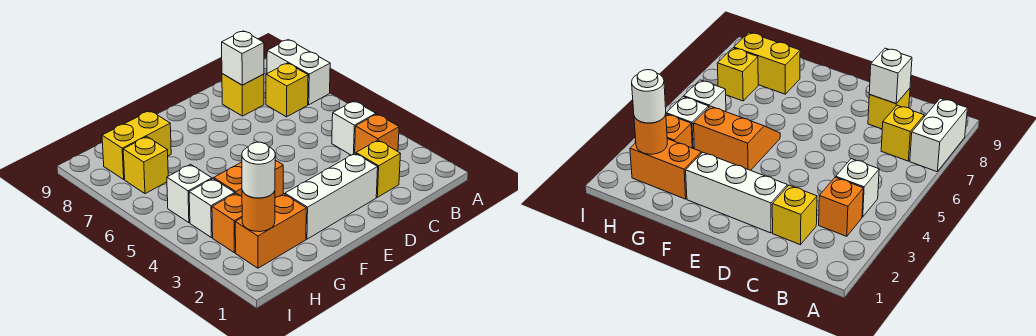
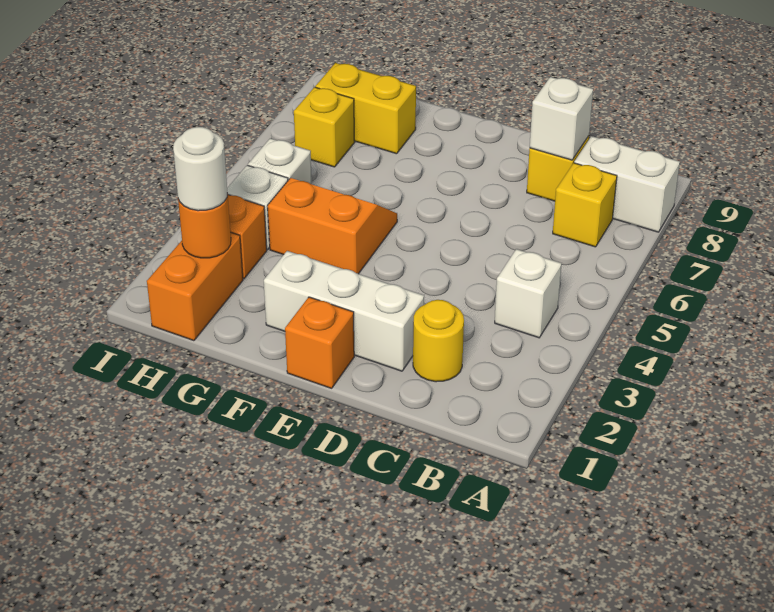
white brick A7:A8 level 1 -> white brick A8:B8 level 1
orange brick B3 level 1 -> orange brick E1 level 1
yellow brick C2 level 1 -> yellow round brick C2 level 1
orange brick G2:H2 level 1 -> orange brick H1:H2 level 1

